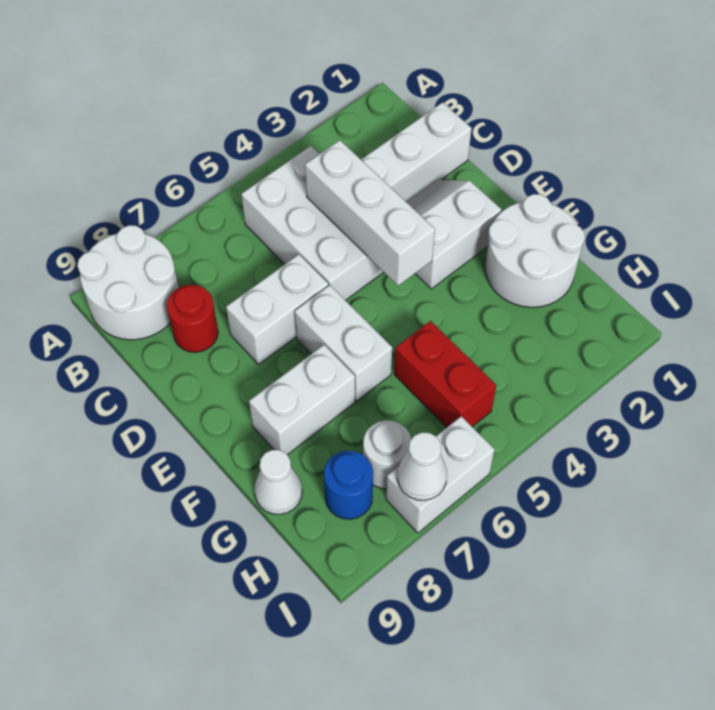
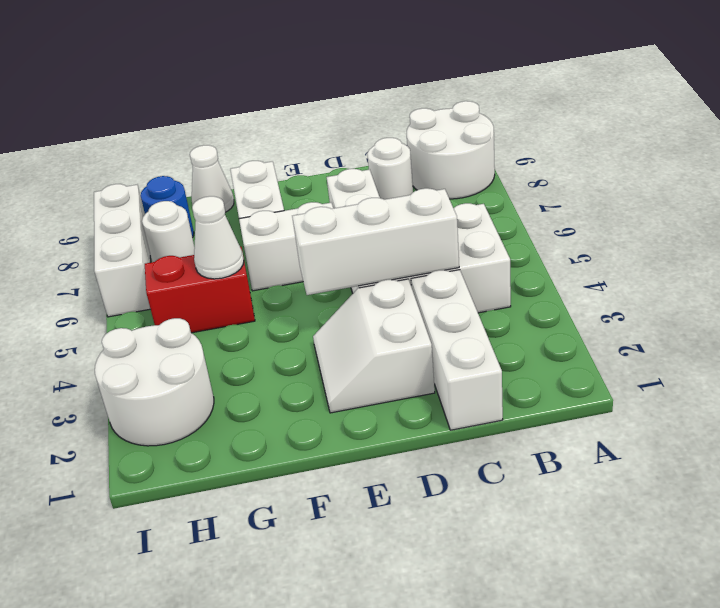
red round brick C8 level 1 -> white round brick C8 level 1
white slope D2:E3 level 1 top E -> white slope D2:E3 level 1 top D
white round brick F1:G2 level 1 -> white round brick H2:I3 level 1
white brick I6:I7 level 1 -> white brick I6:I8 level 1
white cone I7 level 2 -> white cone G5 level 2

